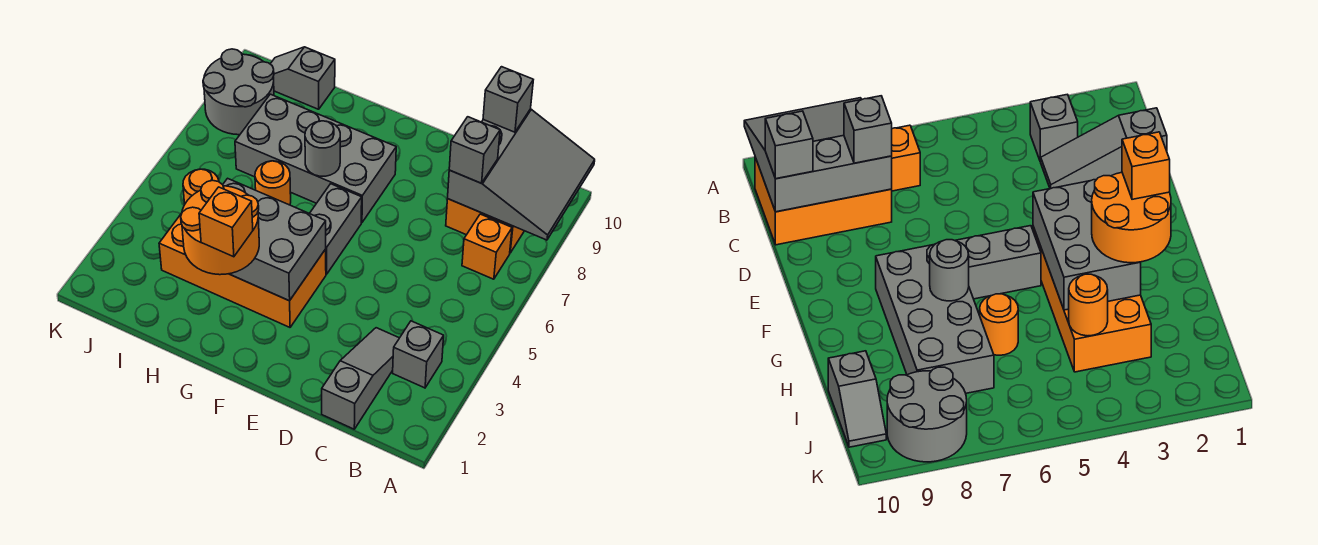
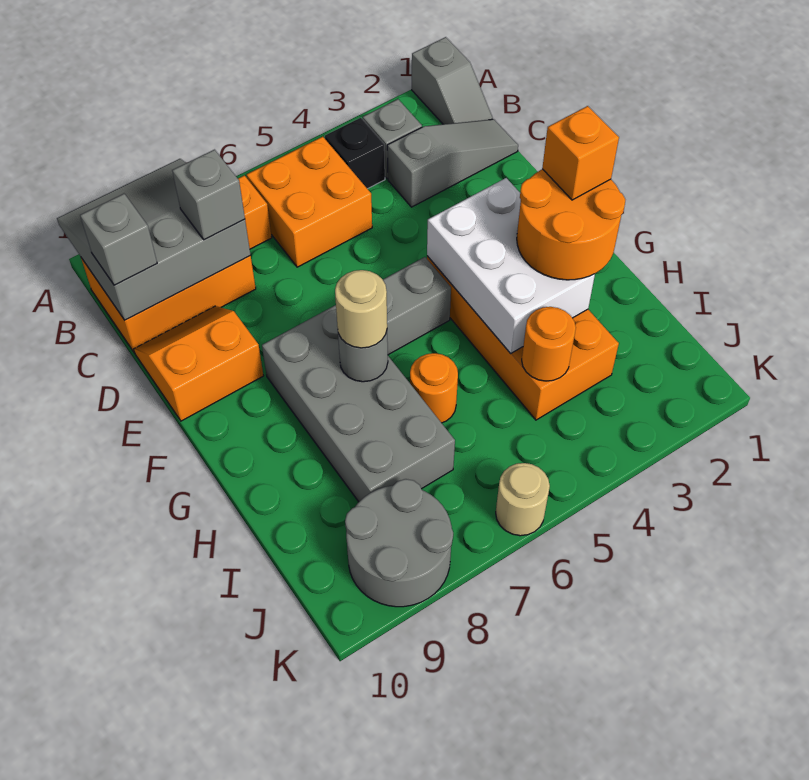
none -> black brick B4 level 1
none -> orange brick B5:C6 level 1
grey slope C1:C3 level 1 top 1 -> grey slope C1:C3 level 1 top 3
none -> orange slope D9:E10 level 1 top E
grey brick F3:H4 level 2 -> white brick F3:H4 level 2
none -> tan round brick G7 level 3
grey slope I10:J10 level 1 top I -> grey slope A1:B1 level 1 top A
none -> tan round brick K6 level 1

